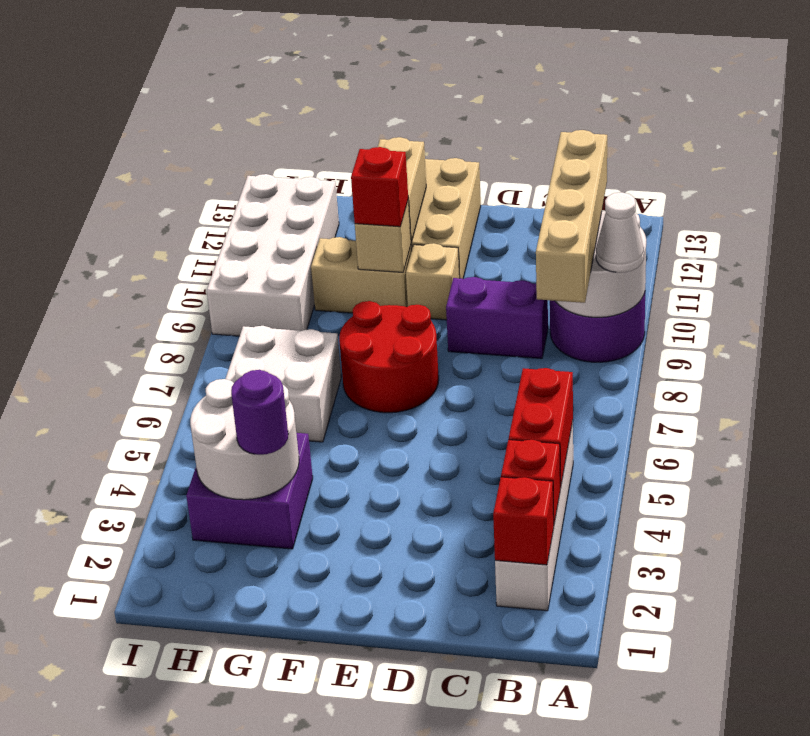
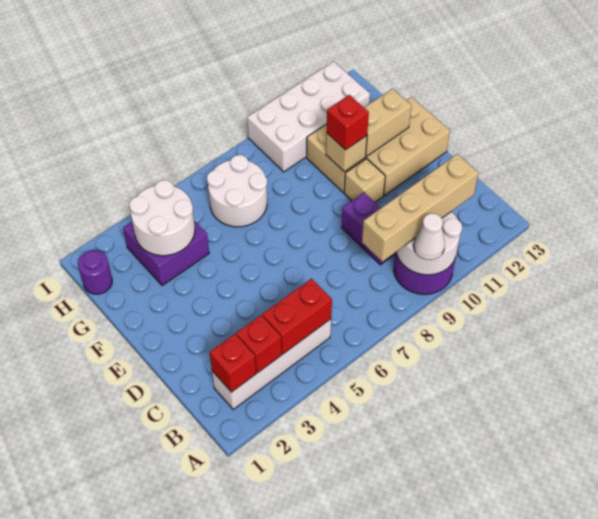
red round brick E7:F8 level 1 -> none
purple round brick G3 level 3 -> purple round brick H1 level 1
white brick G6:H7 level 1 -> white round brick G6:H7 level 1

